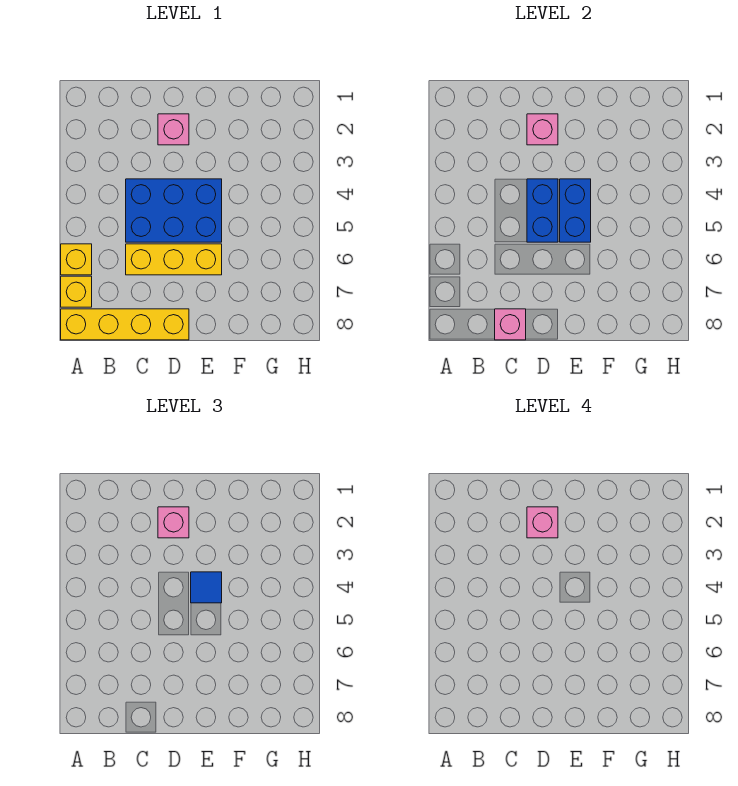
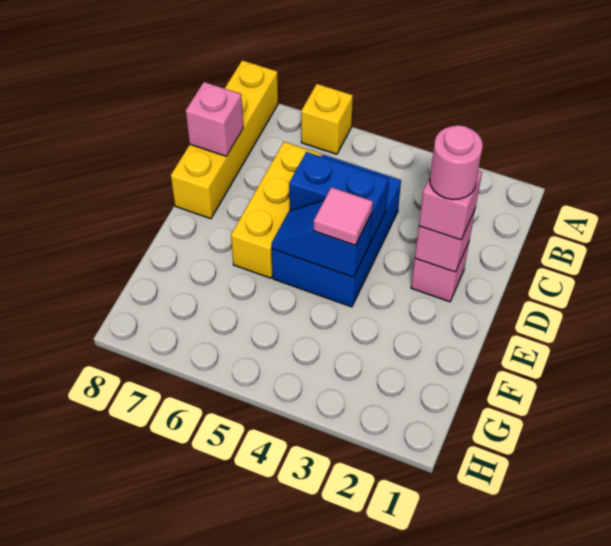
yellow brick A7 level 1 -> none
pink brick D2 level 4 -> pink round brick D2 level 4
blue brick E4:E5 level 2 -> blue slope E4:E5 level 2 top 4
blue tile E4 level 3 -> pink tile E4 level 3

